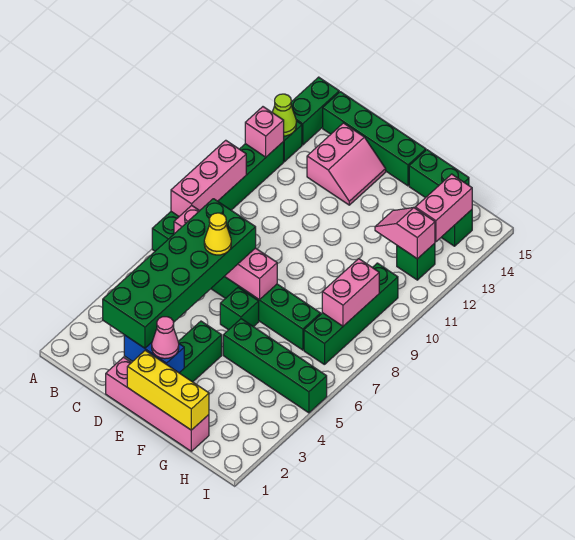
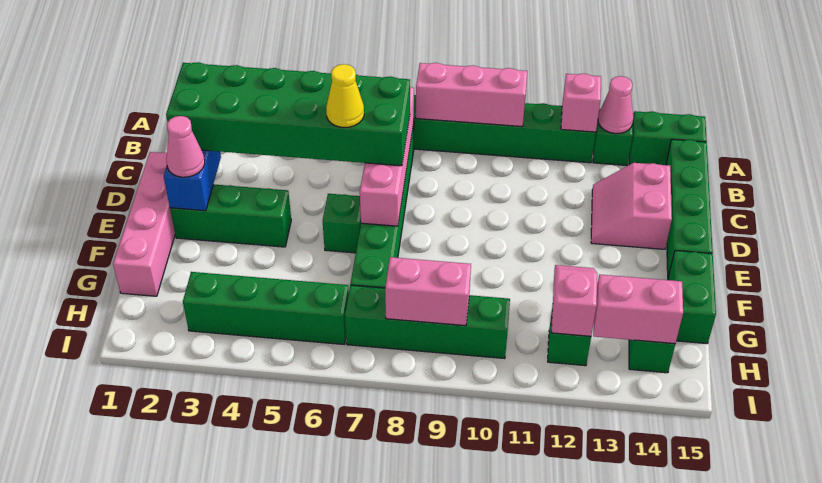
lime cone A13 level 2 -> pink cone A13 level 2
pink slope C13:D14 level 1 top C -> pink slope C13:D14 level 1 top 14
yellow brick E1:G1 level 2 -> none
green brick F5:I5 level 1 -> green brick H3:H6 level 1

